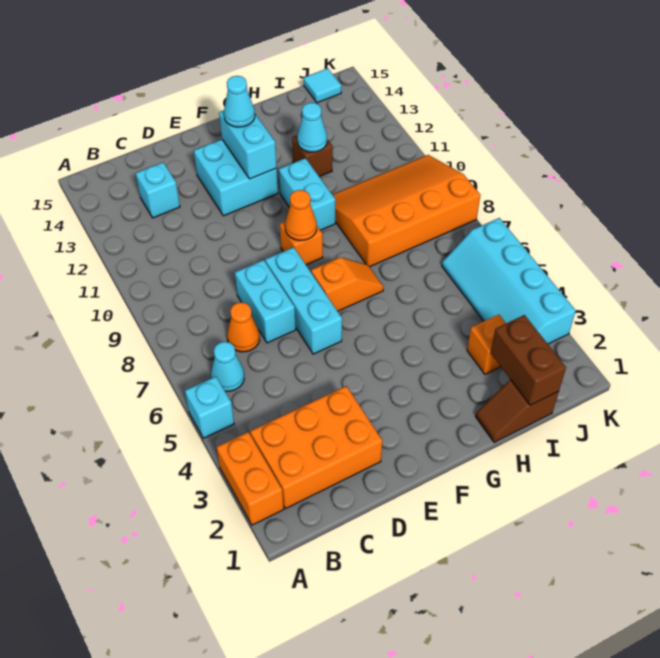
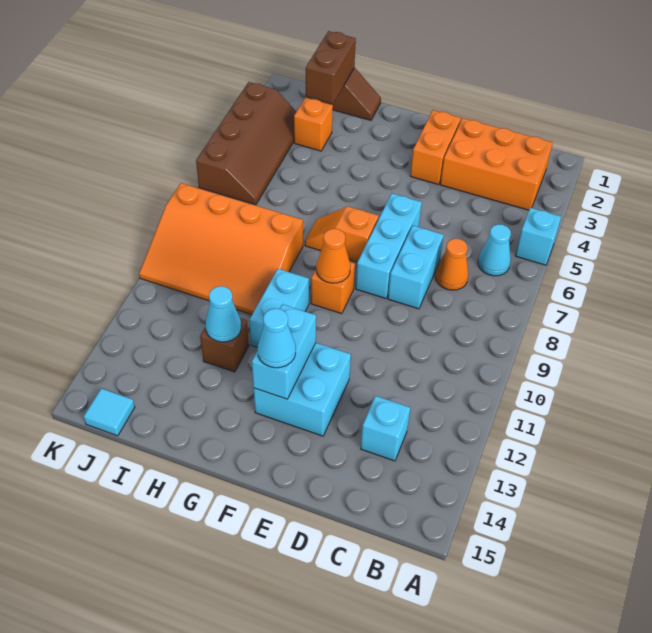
orange brick A2:A3 level 1 -> orange brick E2:E3 level 1
cyan slope J3:K6 level 1 top K -> brown slope J3:K6 level 1 top K

